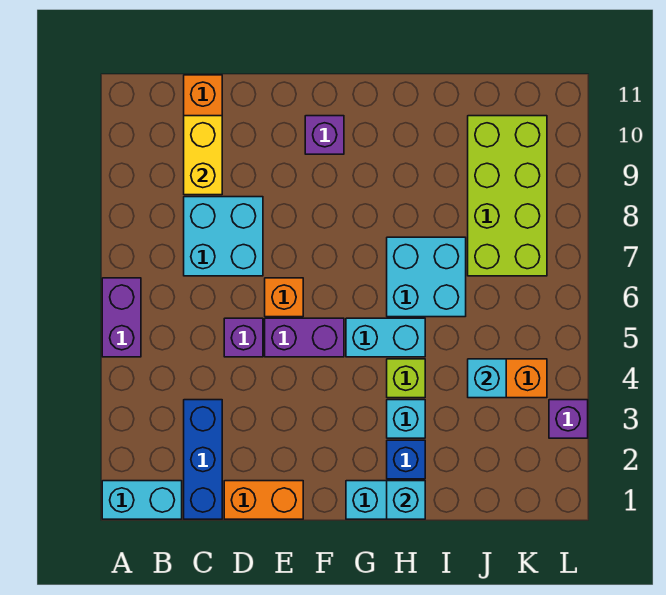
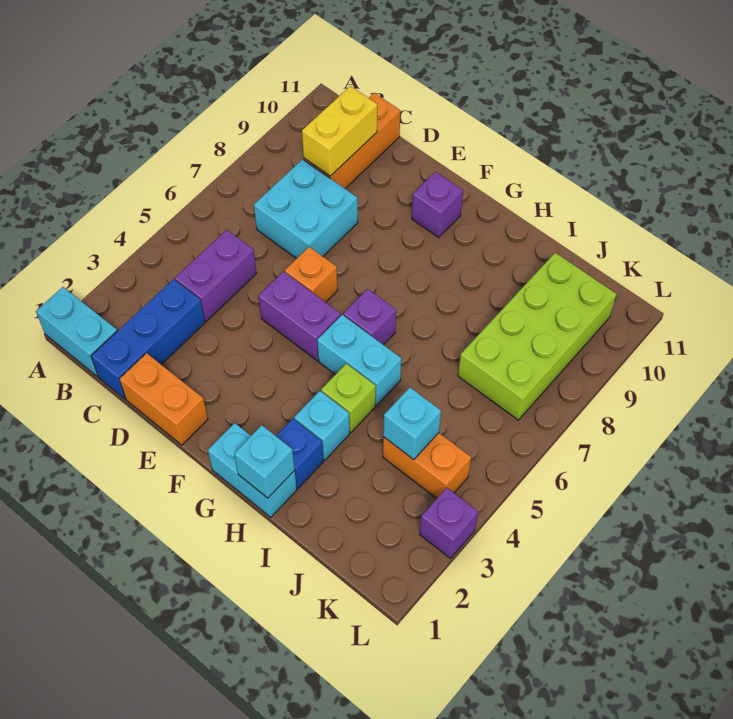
purple brick A5:A6 level 1 -> purple brick C4:C5 level 1
purple brick D5 level 1 -> purple brick G6 level 1
cyan brick H6:I7 level 1 -> none

